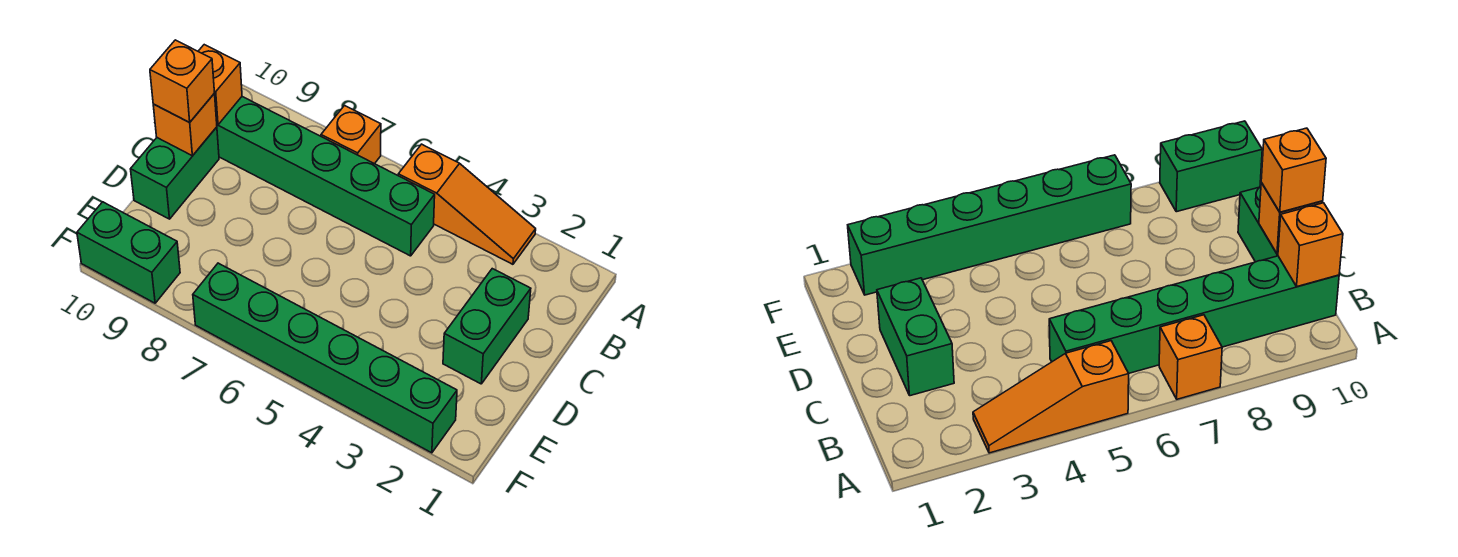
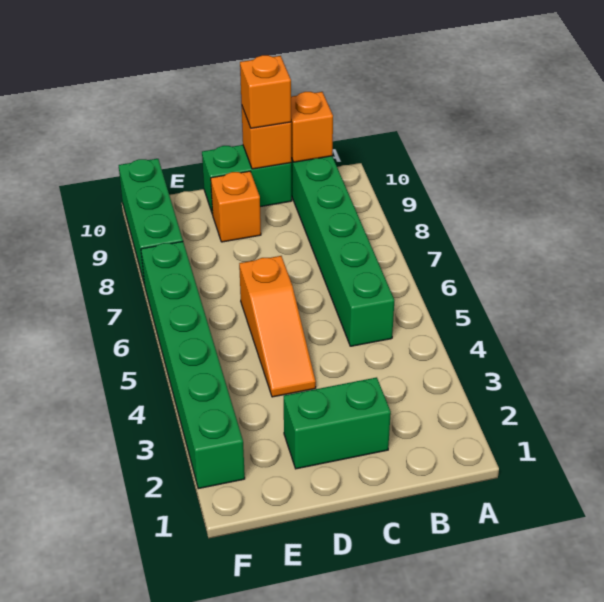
orange slope A3:A5 level 1 top 5 -> orange slope D4:D6 level 1 top 6
orange brick A7 level 1 -> orange brick D9 level 1
green brick F9:F10 level 1 -> green brick F8:F10 level 1

